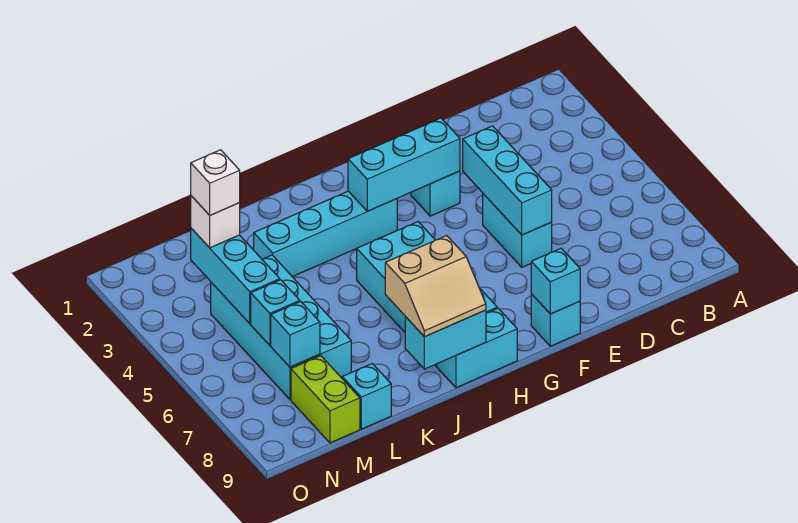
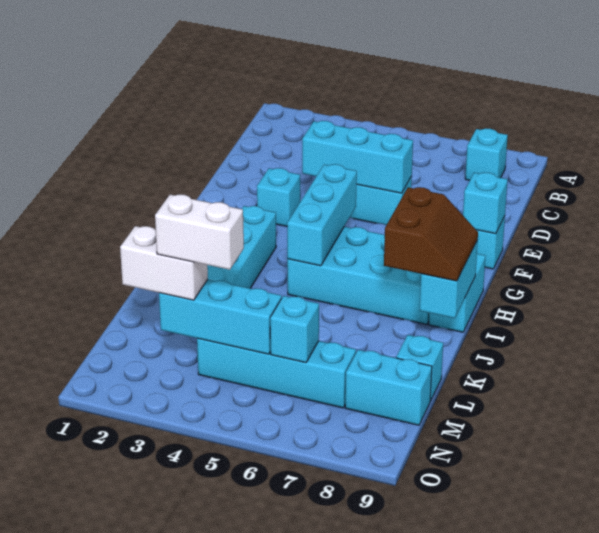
cyan brick F3:H3 level 2 -> cyan brick G5:I5 level 2
tan slope I8:J9 level 3 top 8 -> brown slope I8:J9 level 3 top 8
cyan brick L4:M7 level 1 -> cyan brick M4:M7 level 1
white brick M3 level 3 -> white brick M2:M3 level 3
white brick M3 level 4 -> white brick M3:M4 level 4
cyan brick M7 level 2 -> cyan brick B8 level 1
lime brick M8:M9 level 1 -> cyan brick M8:M9 level 1

